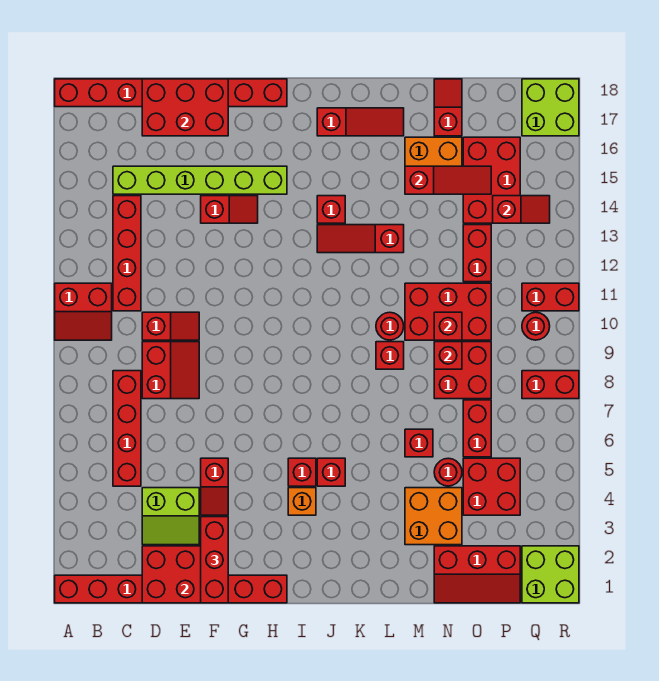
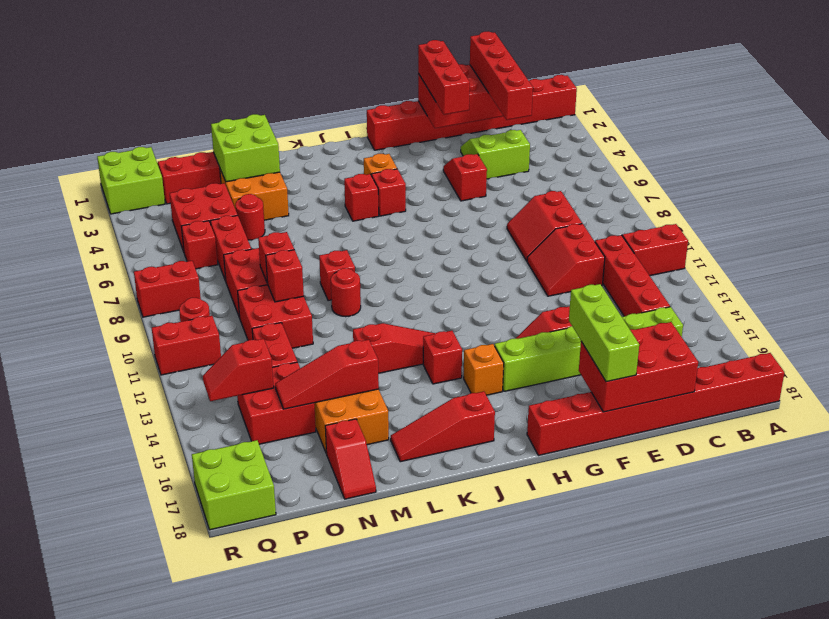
red brick C5:C8 level 1 -> red brick D1:D4 level 3
red slope D10:E10 level 1 top D -> red slope D10:E11 level 1 top D
none -> lime brick F16:F18 level 3
none -> orange brick I15 level 1
none -> lime brick M2:N3 level 2
red brick M6 level 1 -> red brick P6 level 1
red brick M10:O11 level 1 -> red brick N10:O11 level 1
red brick O14:P16 level 1 -> red brick O14:P15 level 1

